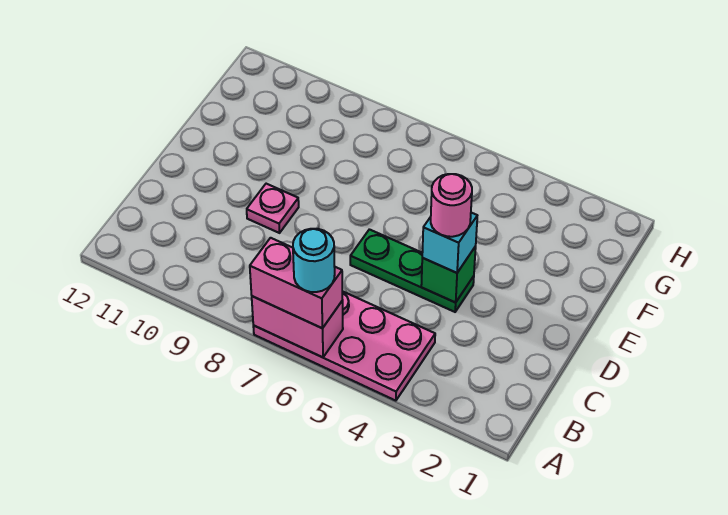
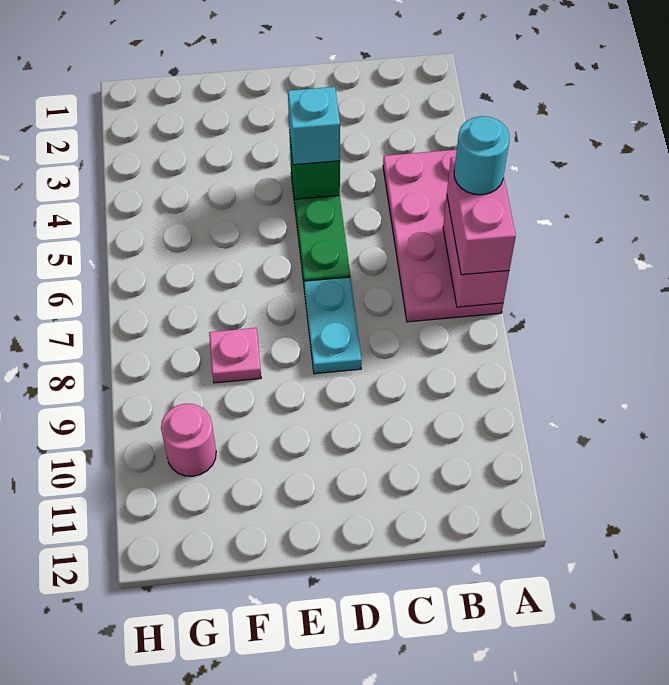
pink round brick D4 level 4 -> pink round brick G10 level 1
none -> cyan plate D7:D8 level 1
pink plate D9 level 1 -> pink plate F8 level 1

